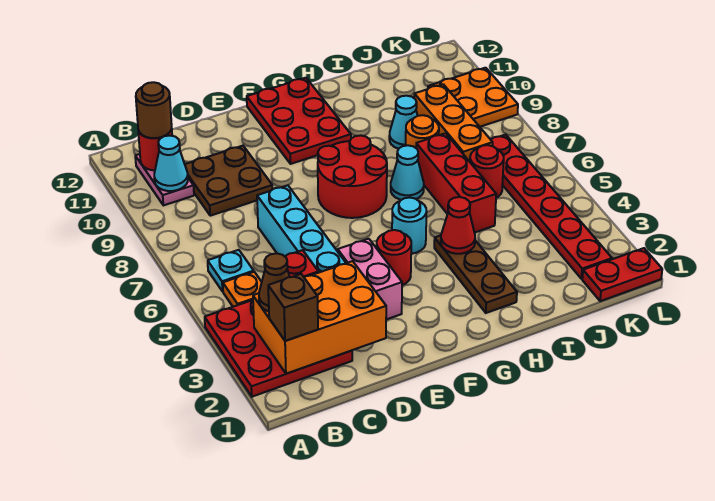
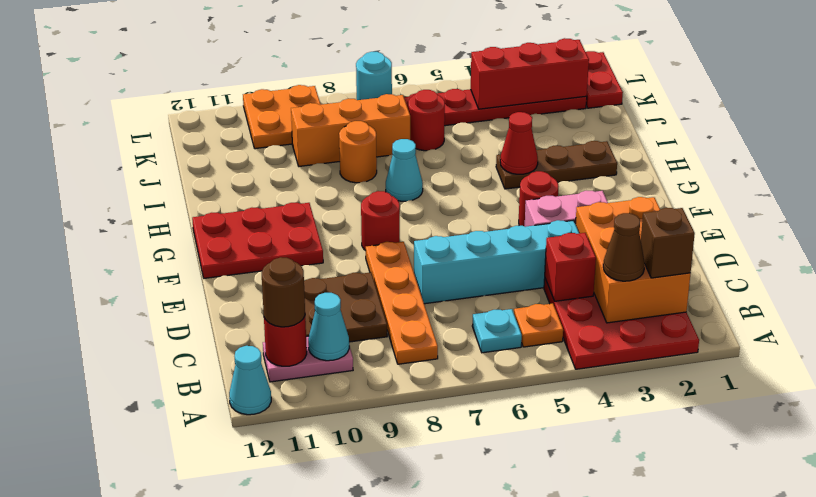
none -> orange plate B8:E8 level 1
red round brick F7:G8 level 1 -> red round brick F8 level 1
cyan round brick G5 level 1 -> cyan round brick L7 level 1
red brick I5:I7 level 1 -> red brick K2:K4 level 2
cyan cone I9 level 1 -> cyan cone A12 level 1

